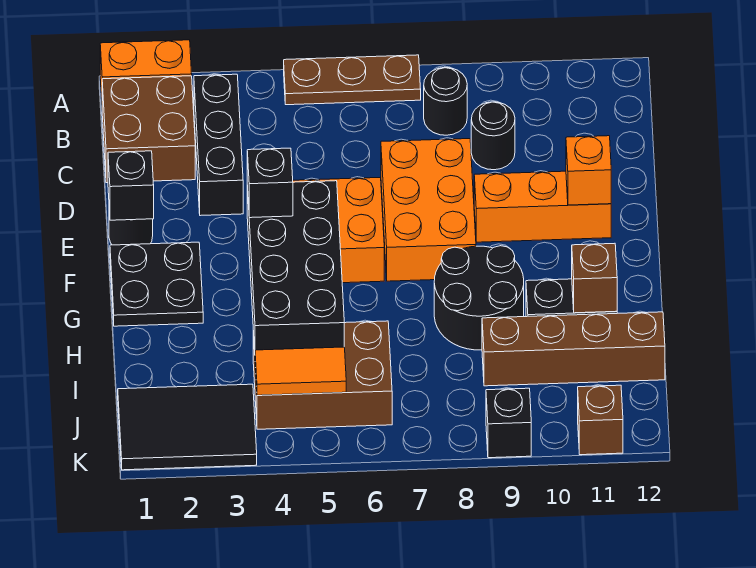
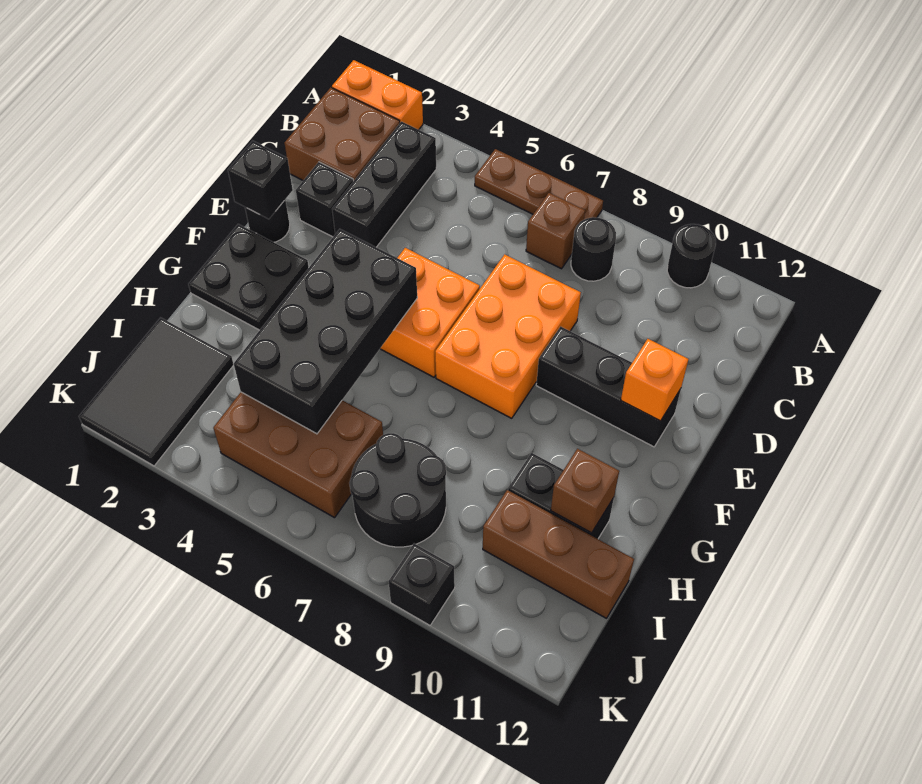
black round brick C9 level 1 -> black round brick A10 level 1
orange brick E9:E11 level 1 -> black brick E9:E11 level 1
black brick F4 level 3 -> black brick D2 level 1
black round brick G8:H9 level 1 -> black round brick I7:J8 level 1
brown brick I9:I12 level 1 -> brown brick I10:I12 level 1
black tile J1:K3 level 1 -> black tile I1:K2 level 1
orange tile J4:J5 level 2 -> none
brown brick K11 level 1 -> brown brick B7 level 1

